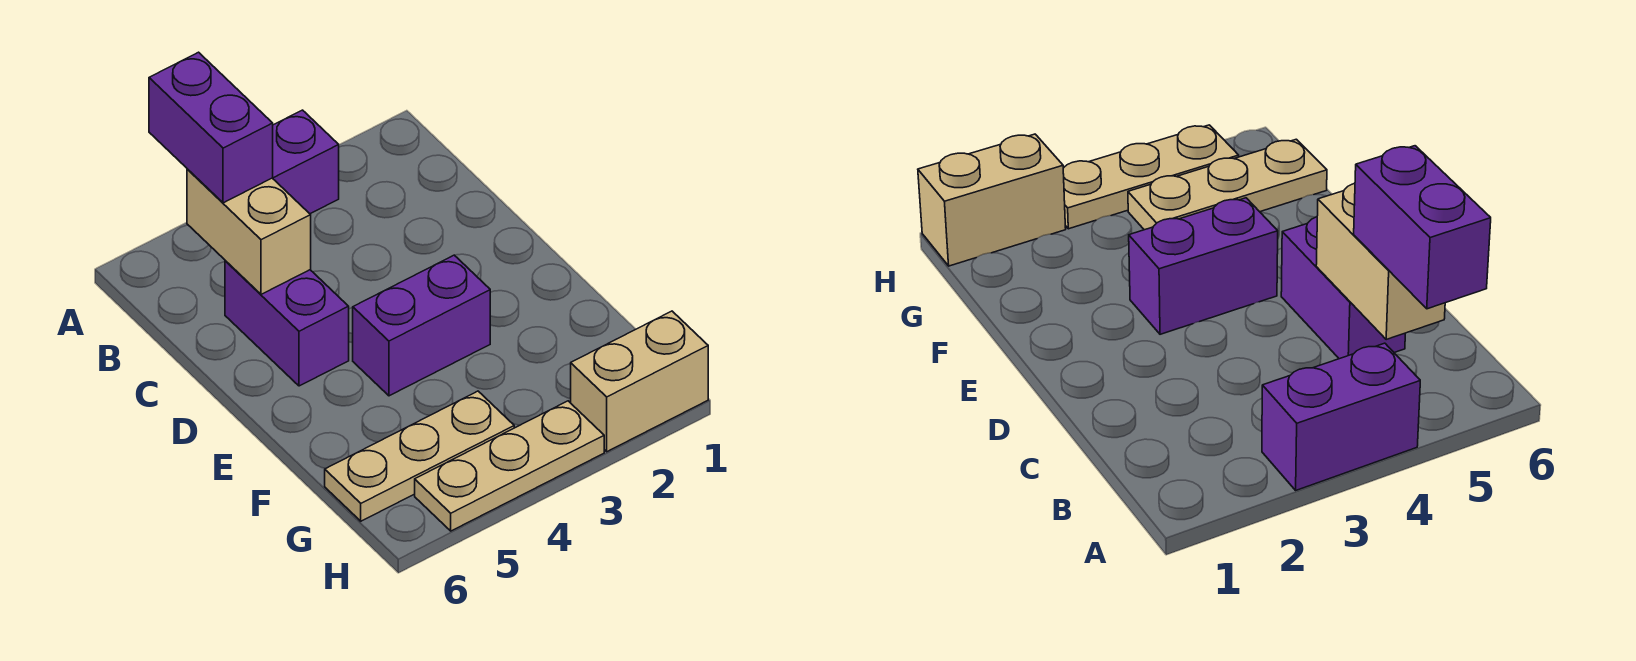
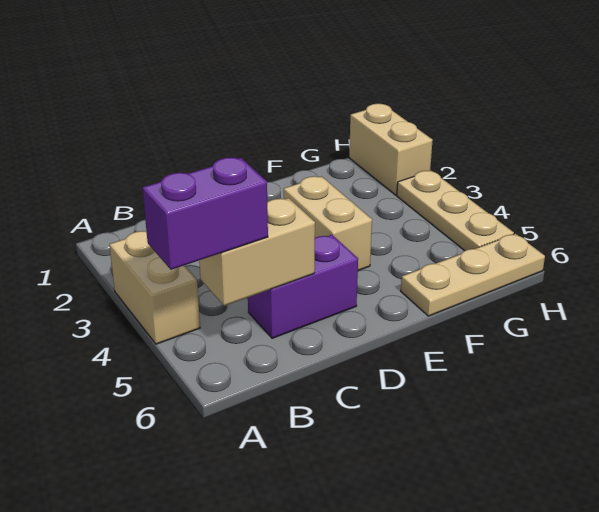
purple brick A3:A4 level 1 -> tan brick A3:A4 level 1
purple brick E3:E4 level 1 -> tan brick E3:E4 level 1
tan plate G4:G6 level 1 -> tan plate F6:H6 level 1

